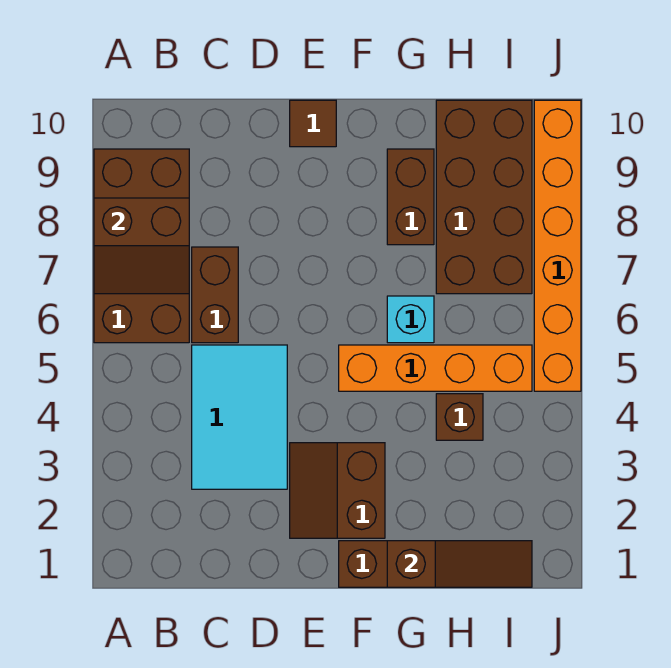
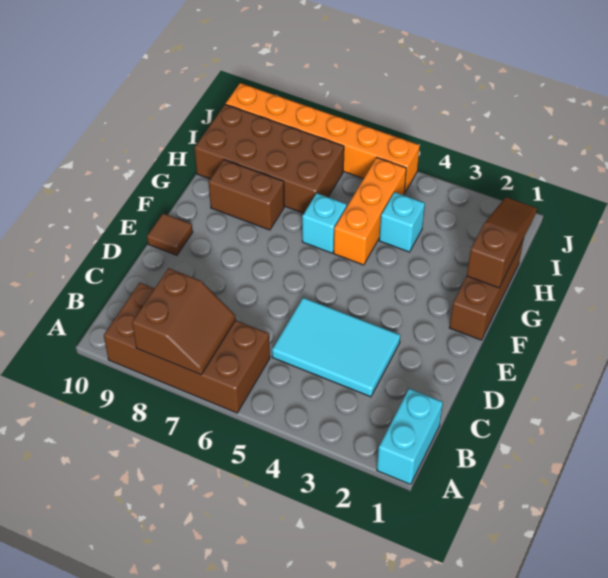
none -> cyan brick A1:B1 level 1
brown brick C6:C7 level 1 -> none
brown slope E2:F3 level 1 top F -> none
orange brick F5:I5 level 1 -> orange brick G5:I5 level 1
brown brick H4 level 1 -> cyan brick H4 level 1

